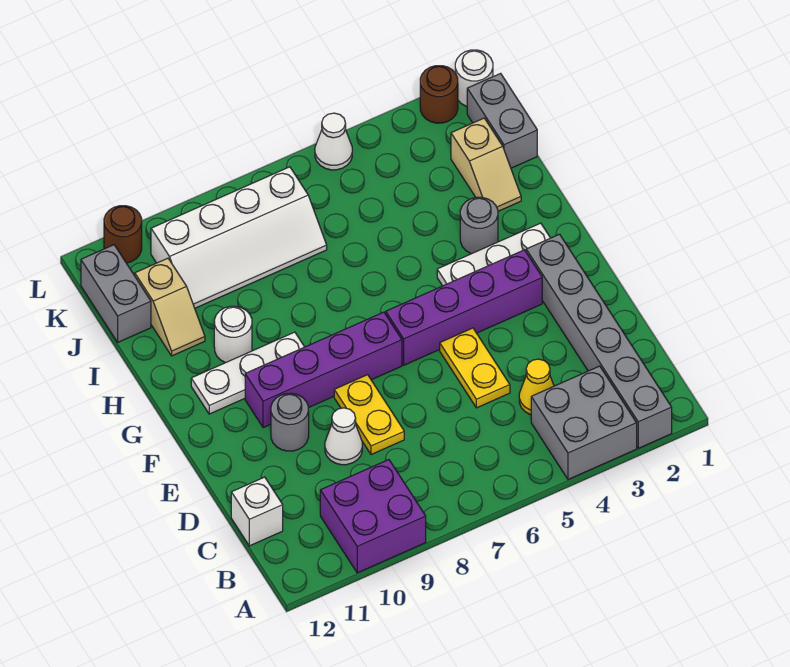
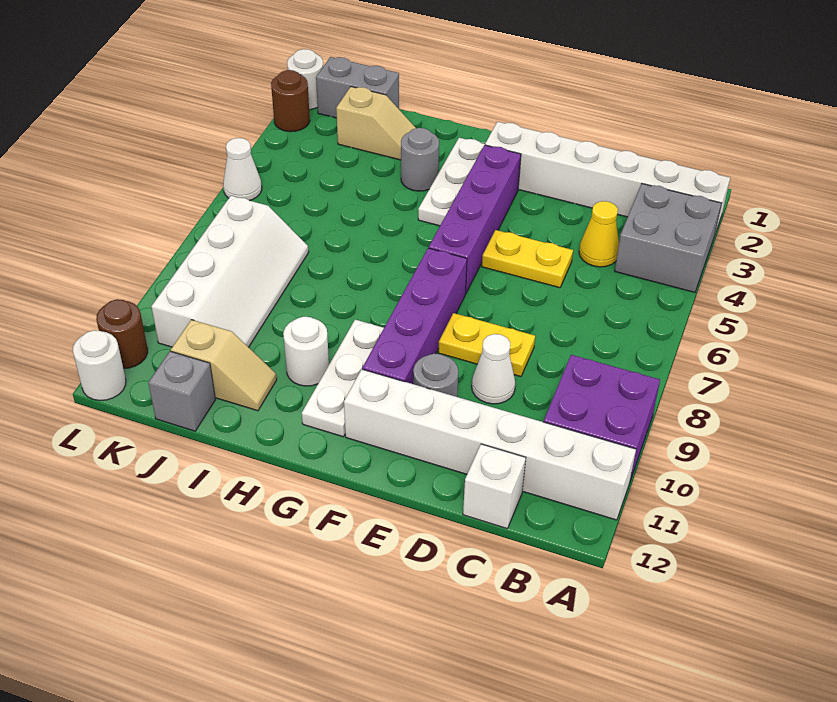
grey brick A2:F2 level 1 -> white brick A2:F2 level 1
none -> white brick A11:F11 level 1
grey brick J12:K12 level 1 -> grey brick J12 level 1
none -> white round brick L12 level 1

